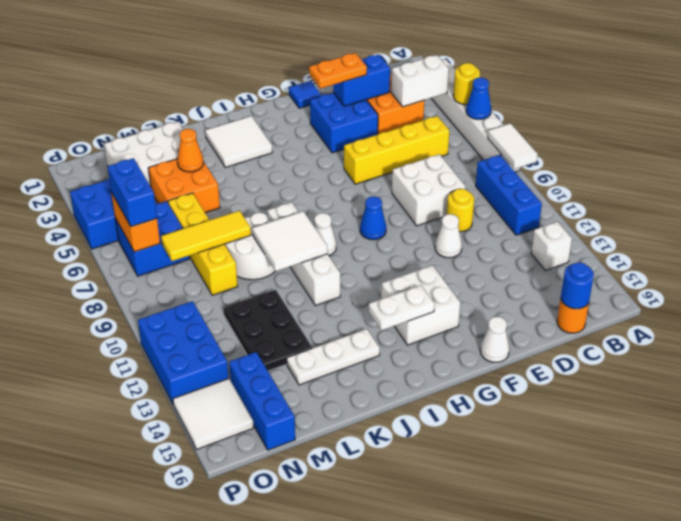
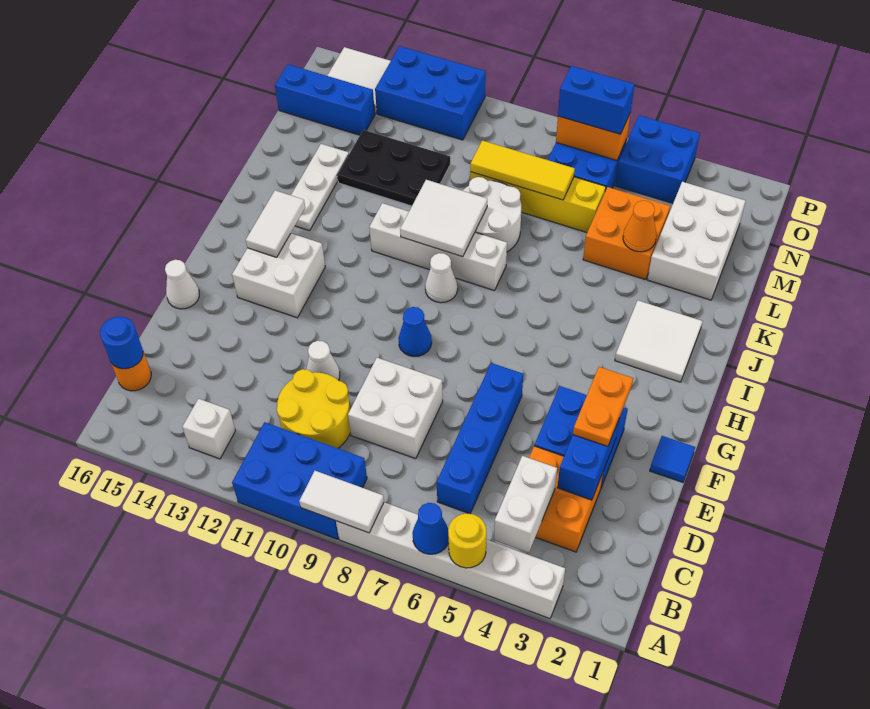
blue brick B9:B11 level 1 -> blue brick A9:B11 level 1
yellow brick C6:F6 level 1 -> blue brick C6:F6 level 1
yellow round brick D10 level 1 -> yellow round brick C10:D11 level 1
white plate H14:I14 level 2 -> white tile H14:I14 level 2
yellow tile L8:N8 level 2 -> yellow tile M7:M9 level 2

